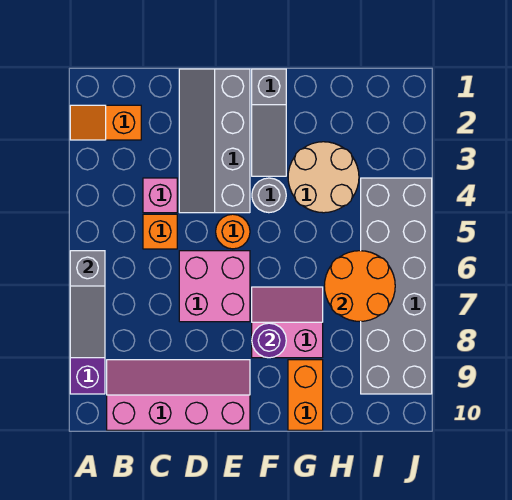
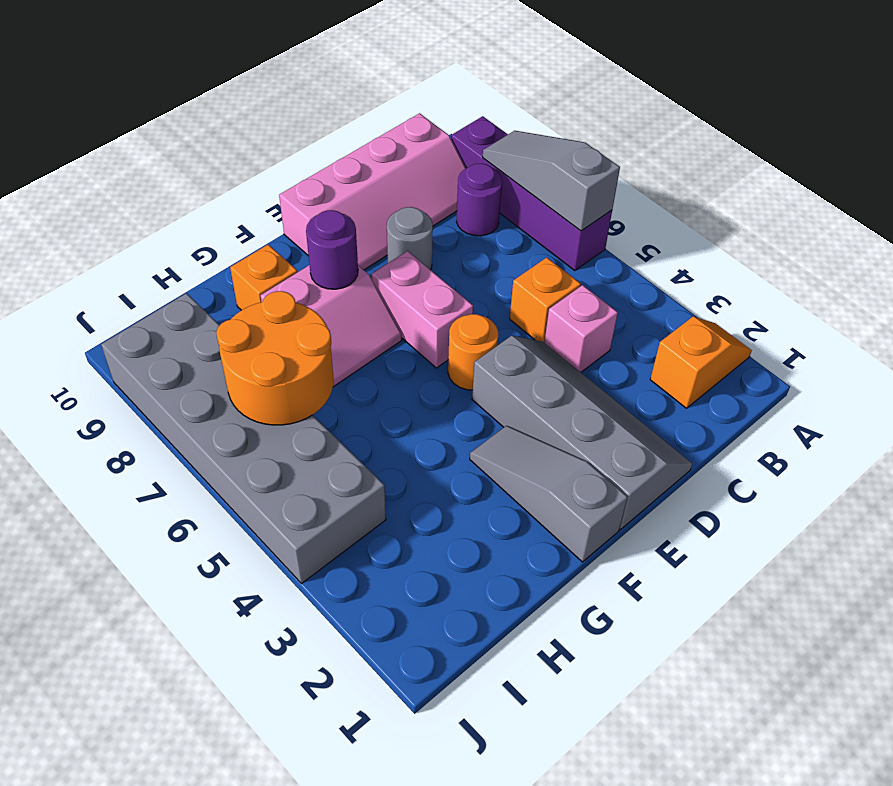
none -> purple round brick B8 level 1
pink brick D6:E7 level 1 -> pink brick E6:E7 level 1
grey round brick F4 level 1 -> grey round brick D8 level 1
tan round brick G3:H4 level 1 -> none
orange brick G9:G10 level 1 -> orange brick G9 level 1

